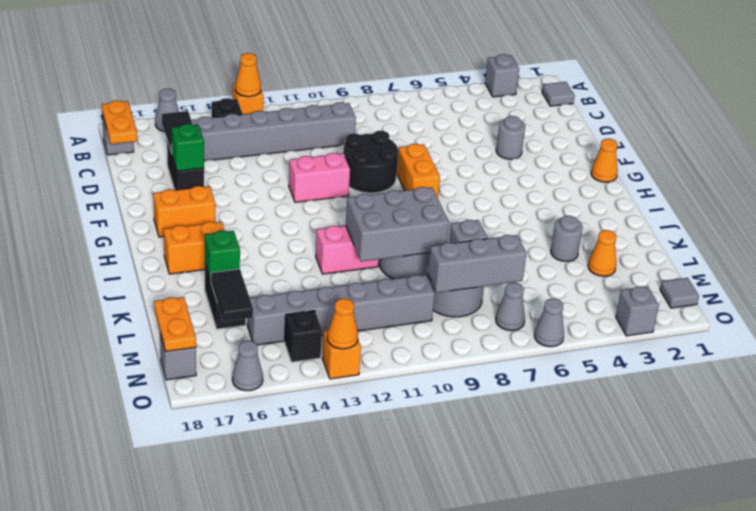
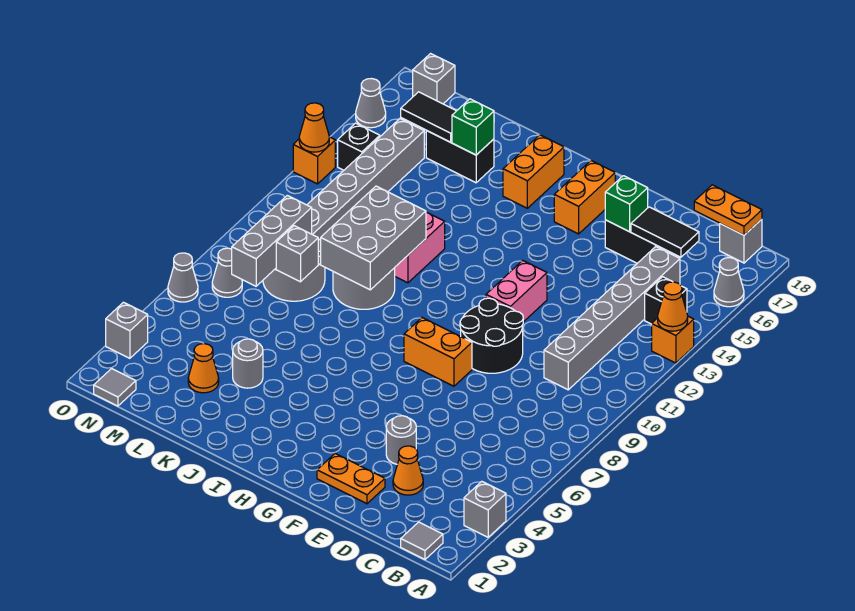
orange cone G1 level 1 -> orange cone D3 level 1
orange plate M18:N18 level 2 -> orange plate E2:F2 level 1

